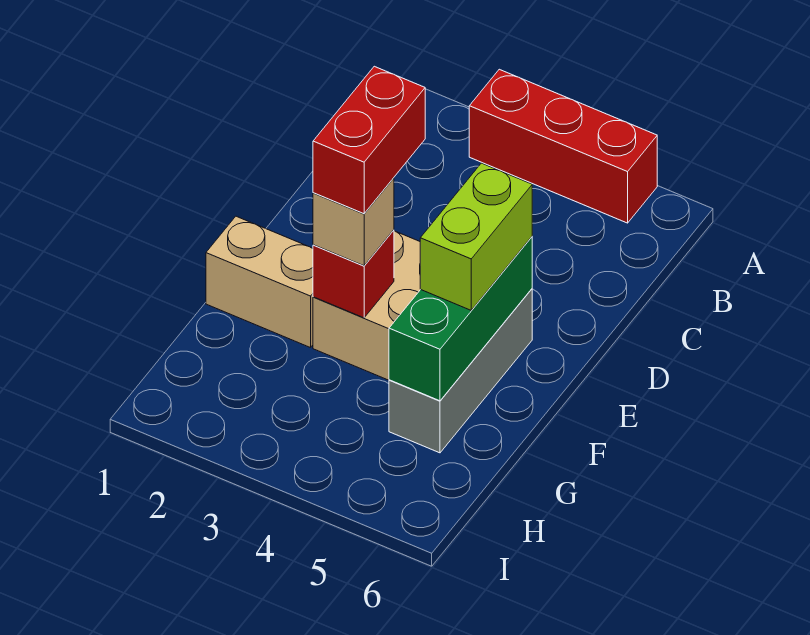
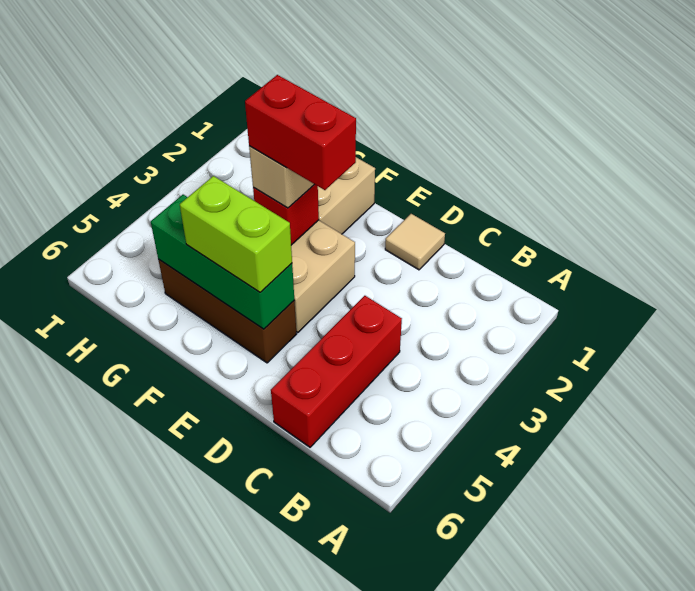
red brick A3:A5 level 1 -> red brick C4:C6 level 1
none -> tan tile D1 level 1
grey brick E5:G5 level 1 -> brown brick E5:G5 level 1

